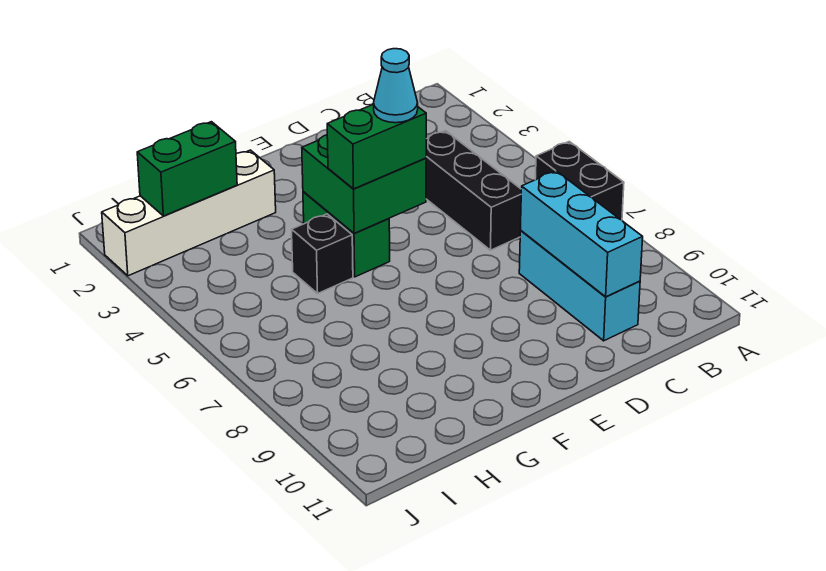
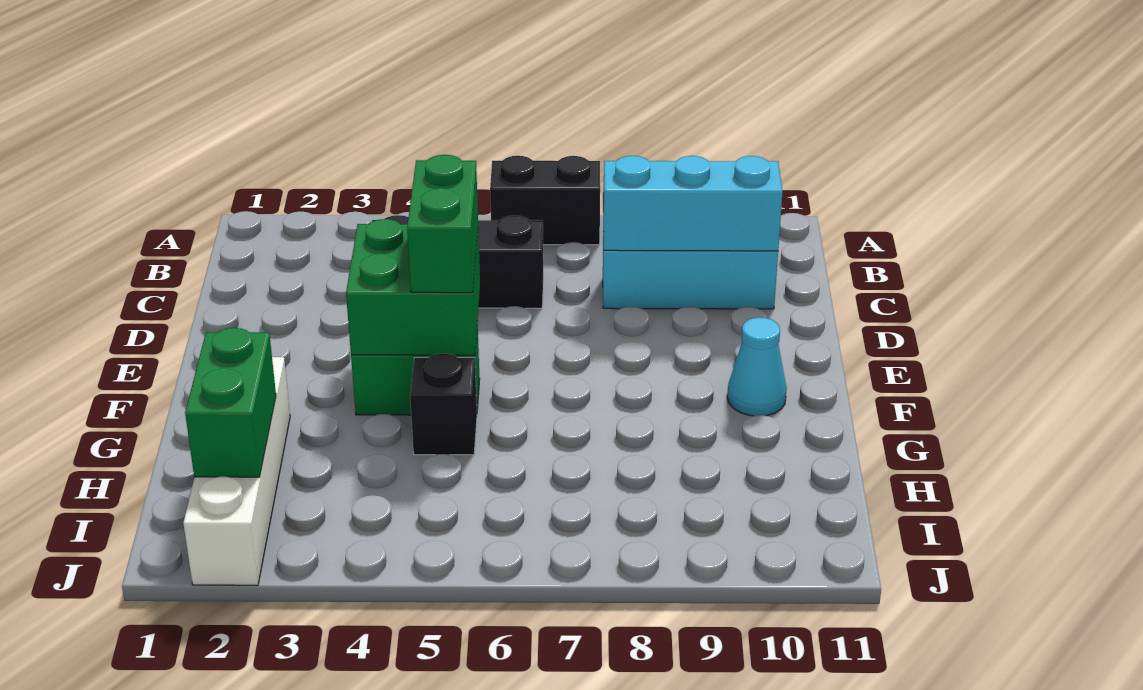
cyan cone E5 level 4 -> cyan cone F10 level 1

